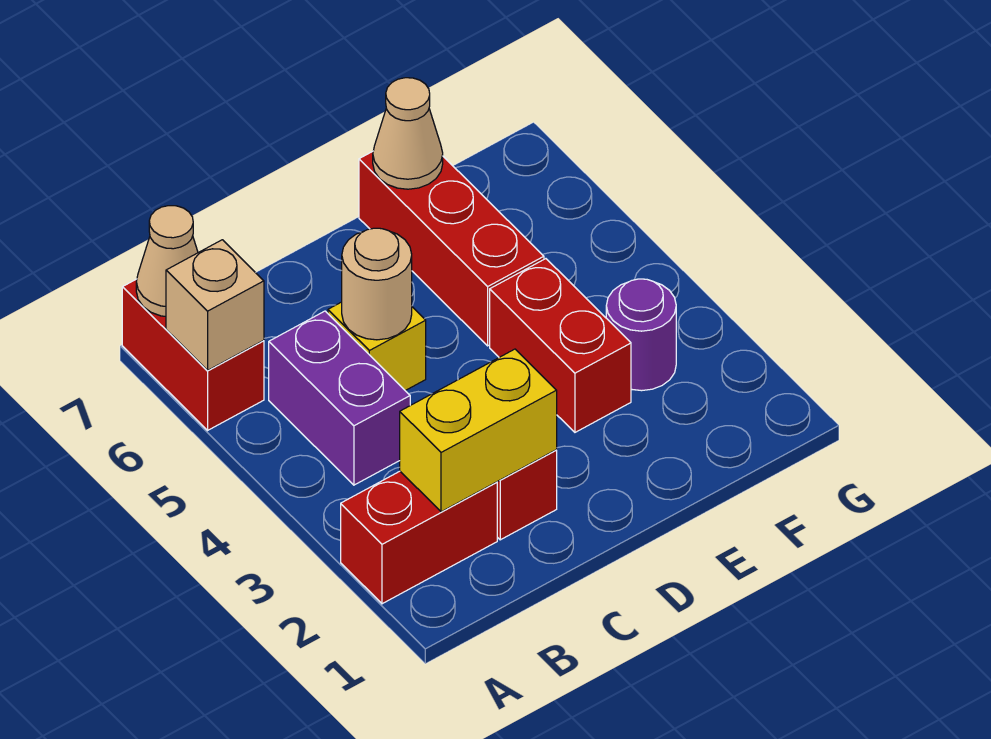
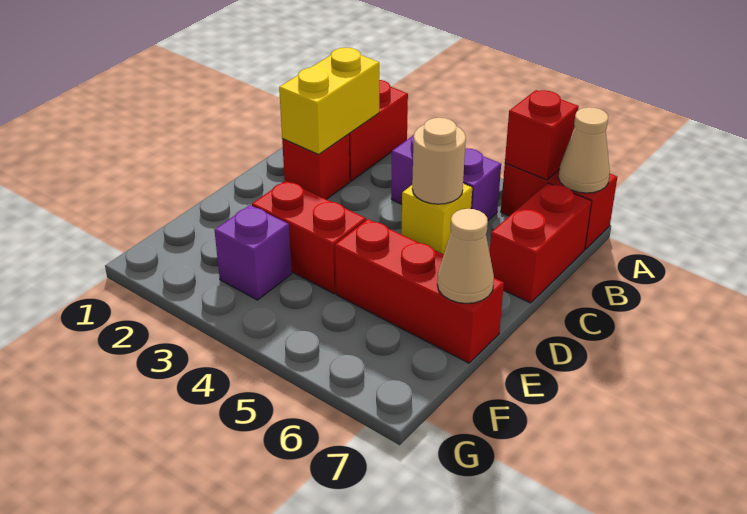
tan brick A6 level 2 -> red brick A6 level 2
none -> red brick B7:C7 level 1
purple round brick F3 level 1 -> purple brick F3 level 1

